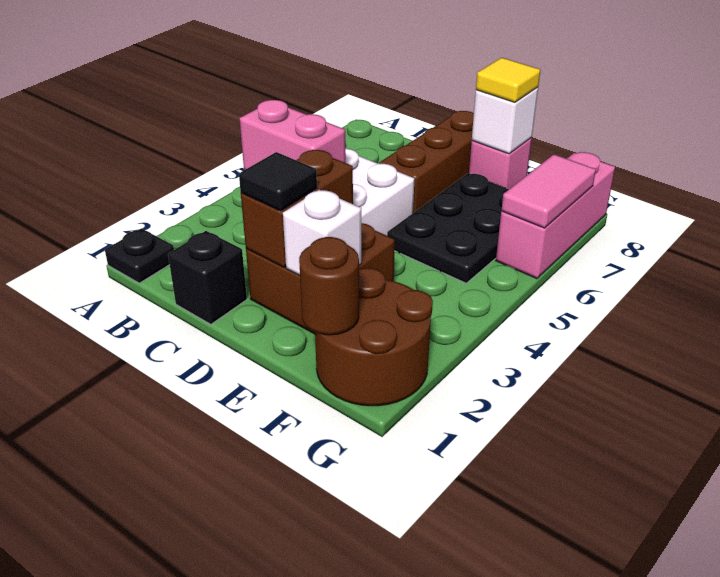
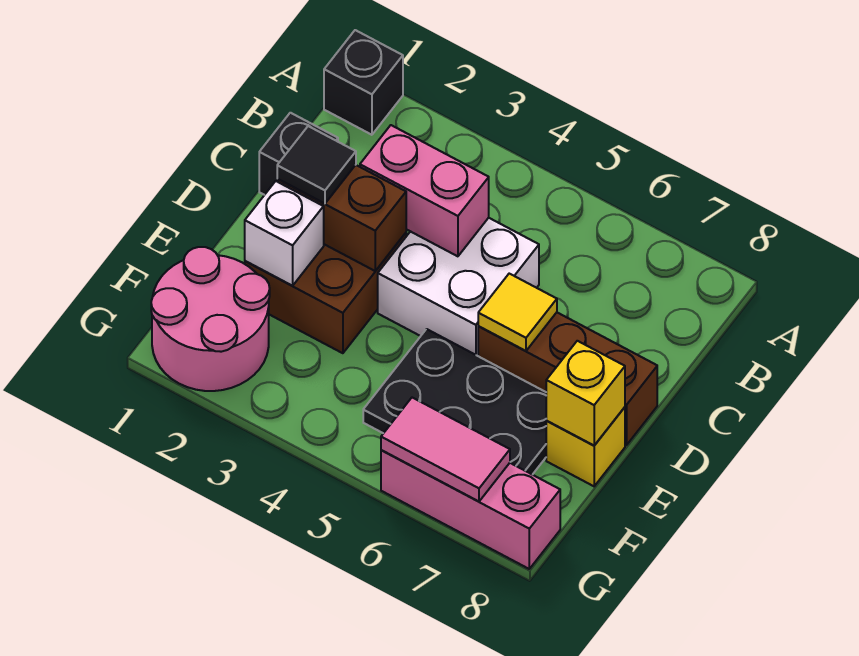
black plate A1 level 1 -> black brick A1 level 1
pink brick B4:C4 level 2 -> pink brick C3:C4 level 2
pink brick E8 level 1 -> yellow brick E8 level 1
white brick E8 level 2 -> yellow brick E8 level 2
yellow tile E8 level 3 -> yellow tile D6 level 2
brown round brick F1:G2 level 1 -> pink round brick F1:G2 level 1
brown round brick F1 level 2 -> none

